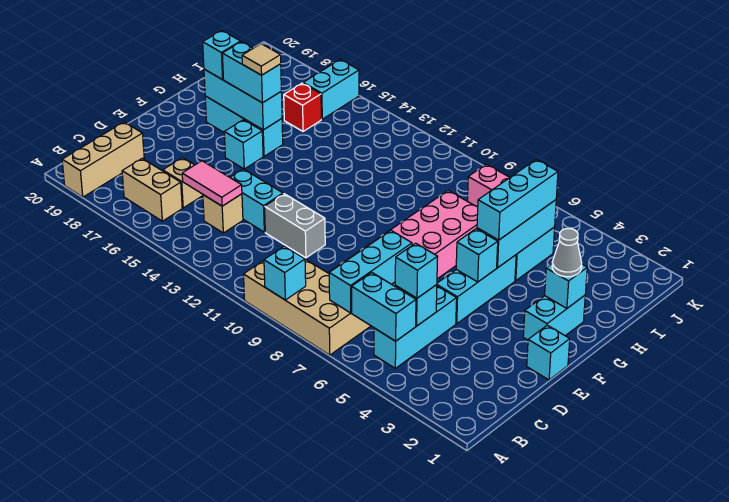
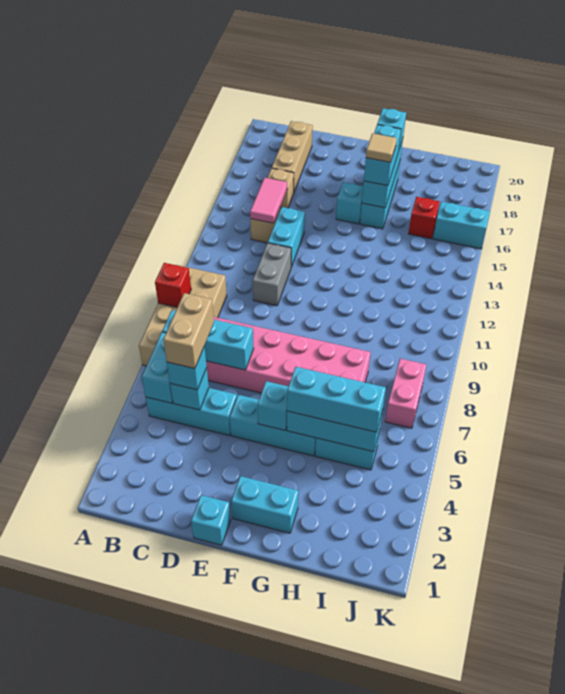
cyan brick A9 level 2 -> red brick A9 level 2
tan brick A19:C19 level 1 -> tan brick C17:C19 level 1
tan brick B16:B17 level 1 -> tan brick C5:C6 level 4
cyan brick G2 level 2 -> none
grey cone G2 level 3 -> none

